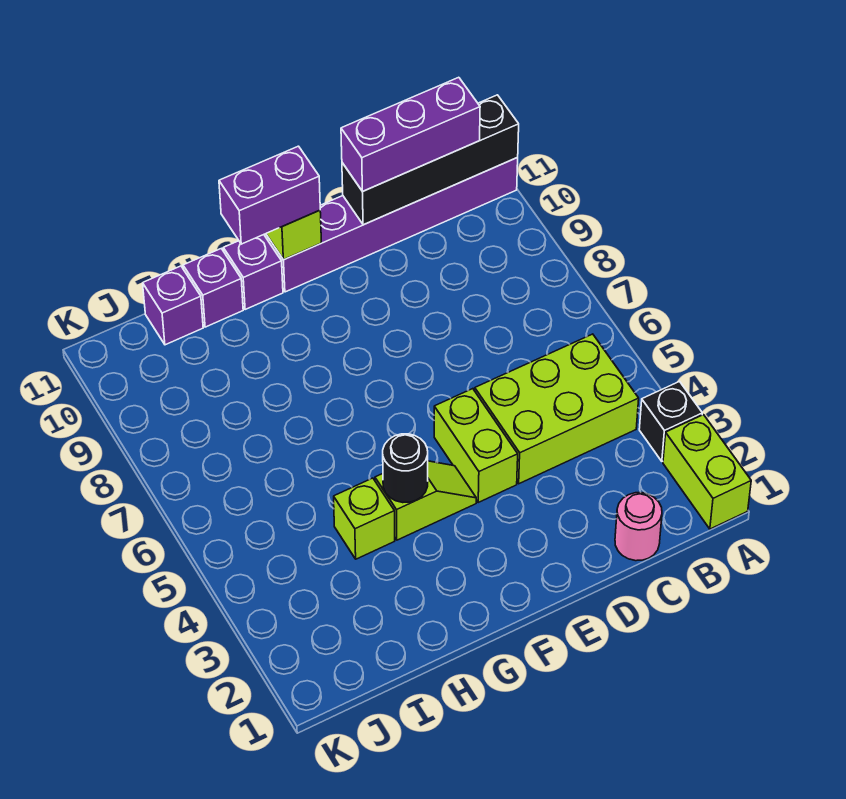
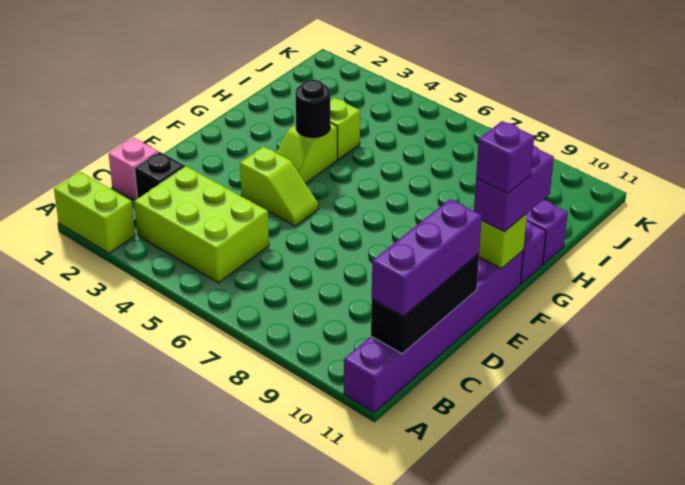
black brick A3 level 1 -> black brick C2 level 1
black brick A11:D11 level 2 -> black brick B11:D11 level 2
lime brick B4:D5 level 1 -> lime brick B3:C5 level 1
pink round brick C1 level 1 -> pink brick C1 level 1
lime brick E4:E5 level 1 -> lime slope E4:E5 level 1 top 4
purple brick I11 level 1 -> purple brick F11 level 4

